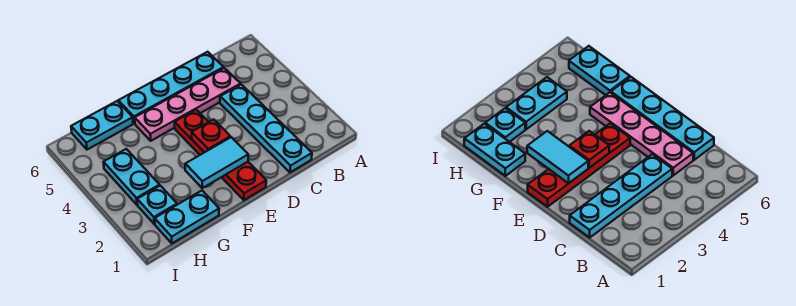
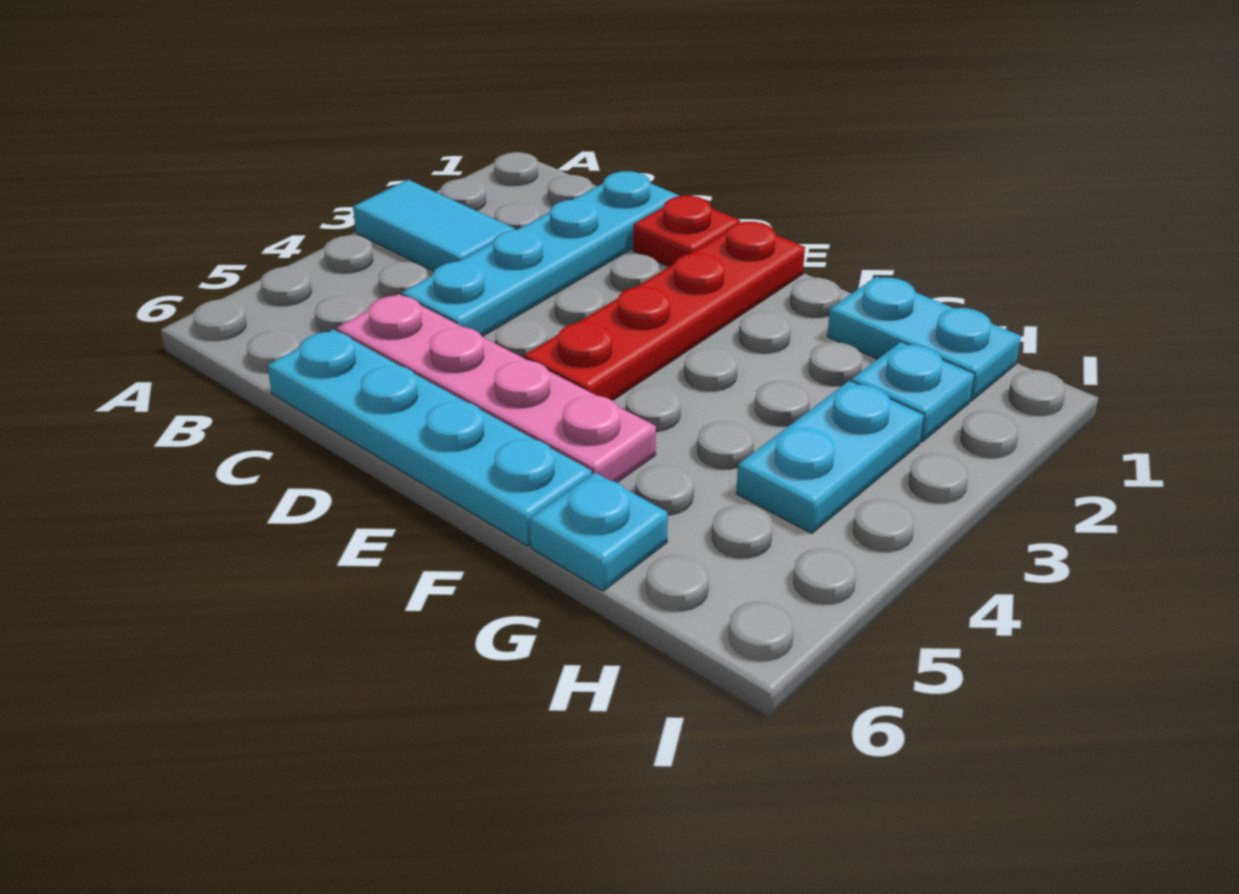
cyan tile E2:F2 level 2 -> cyan tile A3:B3 level 1
red plate E3 level 2 -> red plate D1 level 1
cyan plate G6:H6 level 1 -> cyan plate G6 level 1

